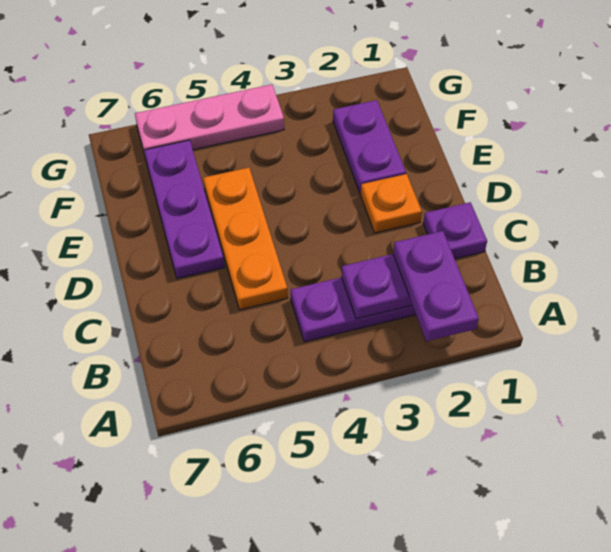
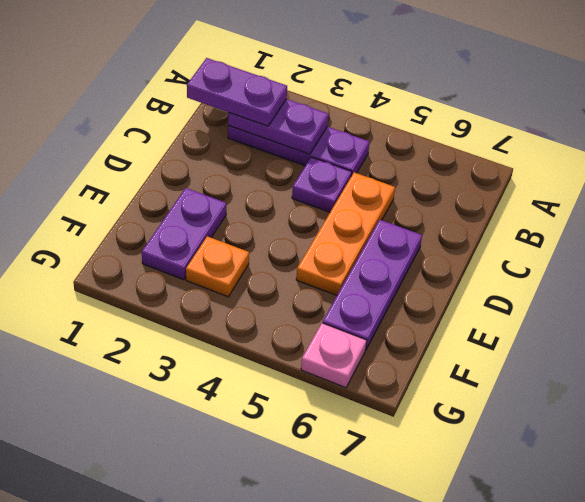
purple plate A2:B2 level 3 -> purple plate B1:B2 level 3
purple plate C1 level 1 -> purple plate C4 level 1
orange plate D2 level 1 -> orange plate F3 level 1
pink plate G4:G6 level 1 -> pink plate G6 level 1

